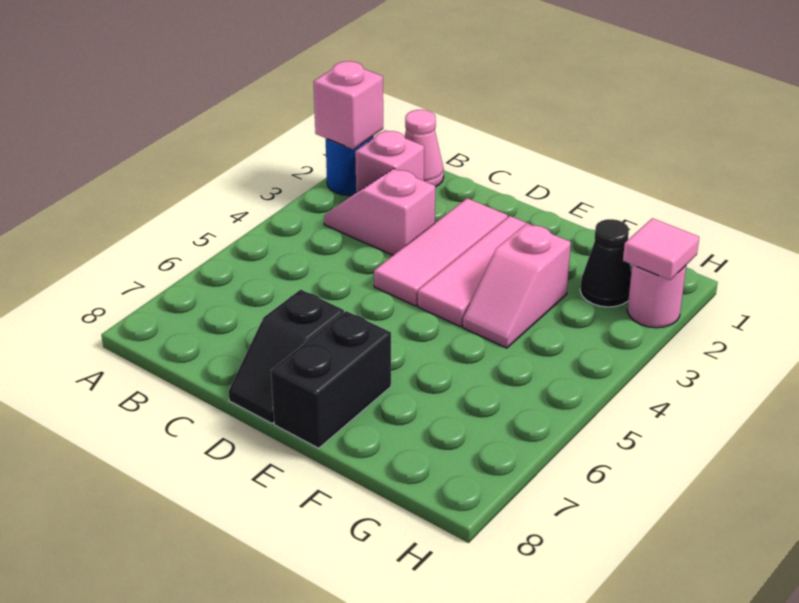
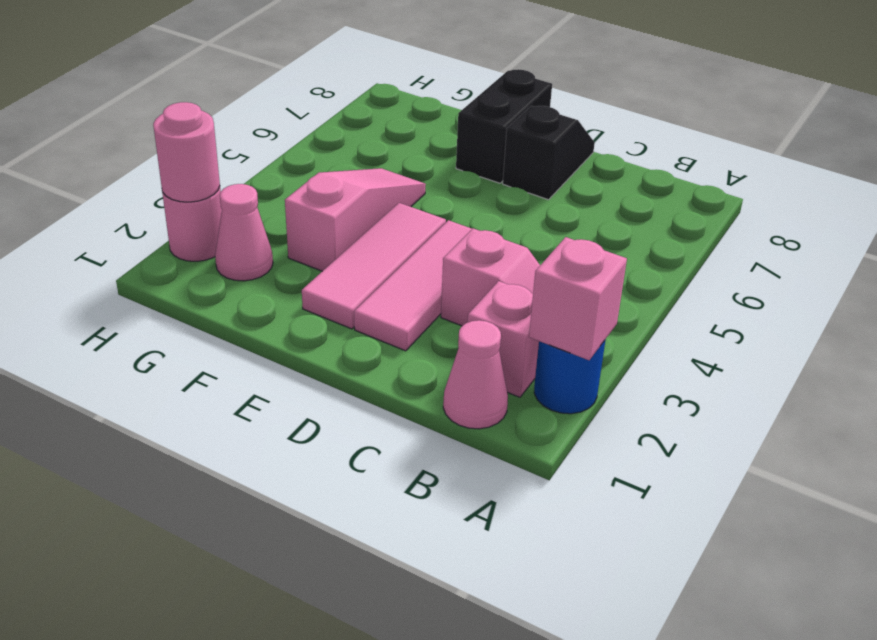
pink slope F3:F4 level 1 top 3 -> pink slope F3:F5 level 1 top 3
black cone G2 level 1 -> pink cone G2 level 1
pink tile H2 level 2 -> pink round brick H2 level 2

